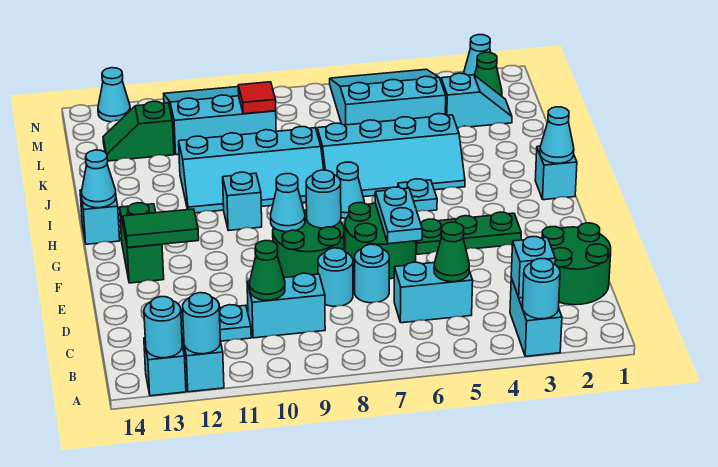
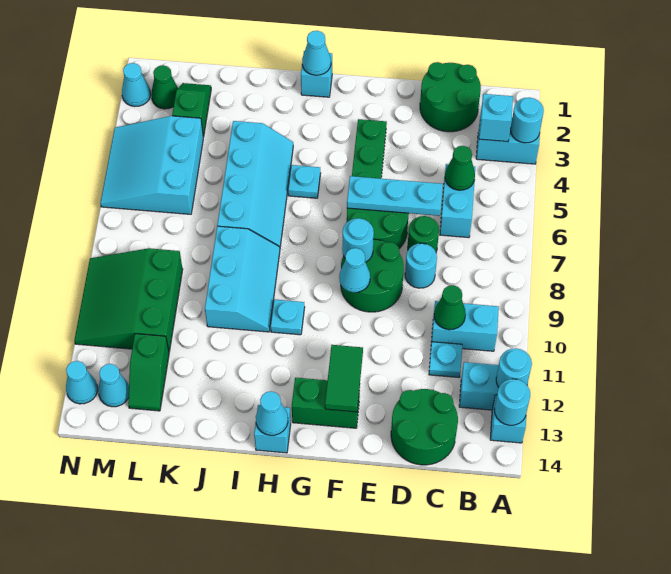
cyan brick C9:C10 level 1 -> cyan brick B10:C10 level 1
none -> green round brick C13:D14 level 1
cyan round brick D7 level 1 -> green round brick D7 level 1
cyan plate E6:F6 level 2 -> cyan plate D6:F6 level 2
cyan cone H7 level 1 -> cyan cone M13 level 1
cyan brick H10 level 1 -> cyan plate H10 level 1
cyan slope I8:J11 level 1 top J -> cyan slope I8:J10 level 1 top J
cyan slope L2:L3 level 1 top 3 -> green slope L2:L3 level 1 top 3
cyan slope L9:N11 level 1 top L -> green slope L9:N11 level 1 top L
red tile L9 level 2 -> none

